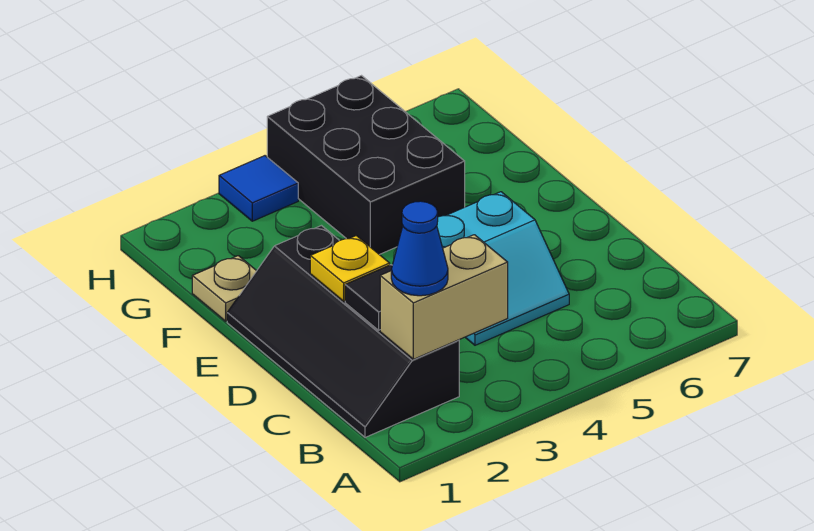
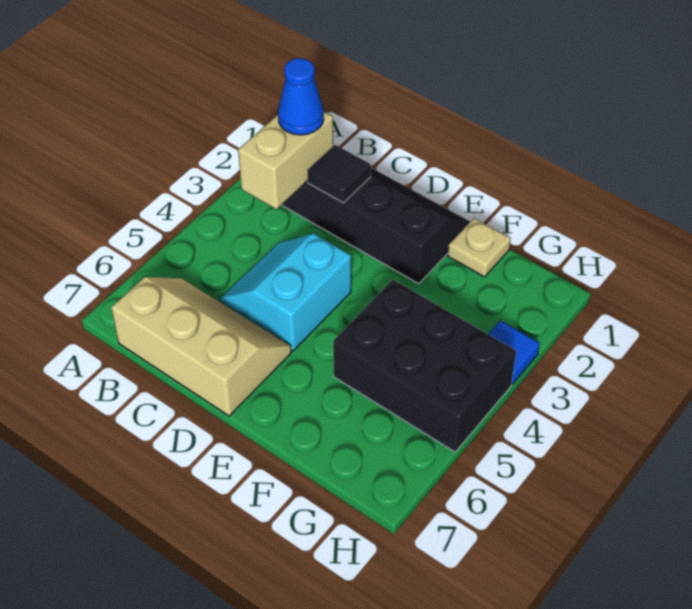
none -> tan slope B6:D7 level 1 top 7
yellow plate D2 level 2 -> none

